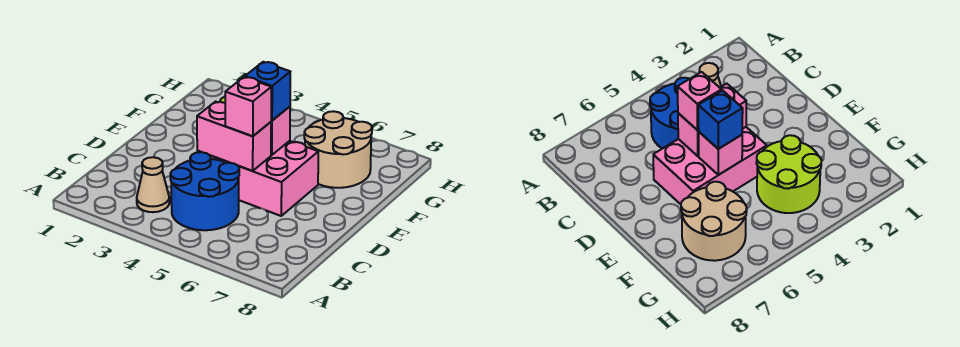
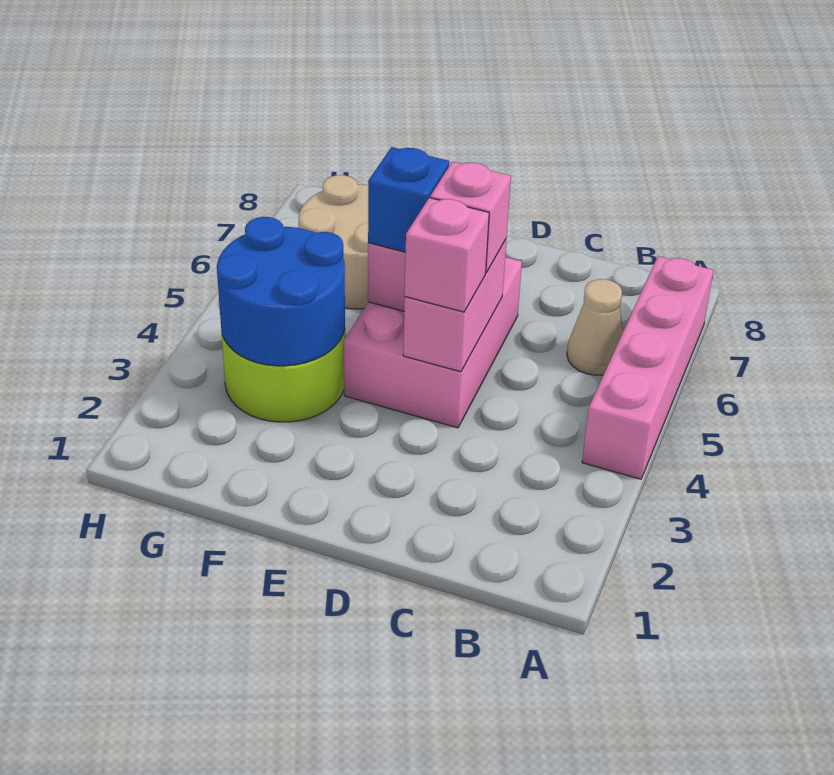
none -> pink brick A4:A7 level 1
tan cone B3 level 1 -> tan cone B6 level 1
blue round brick B4:C5 level 1 -> blue round brick F3:G4 level 2
none -> pink brick D4 level 3

